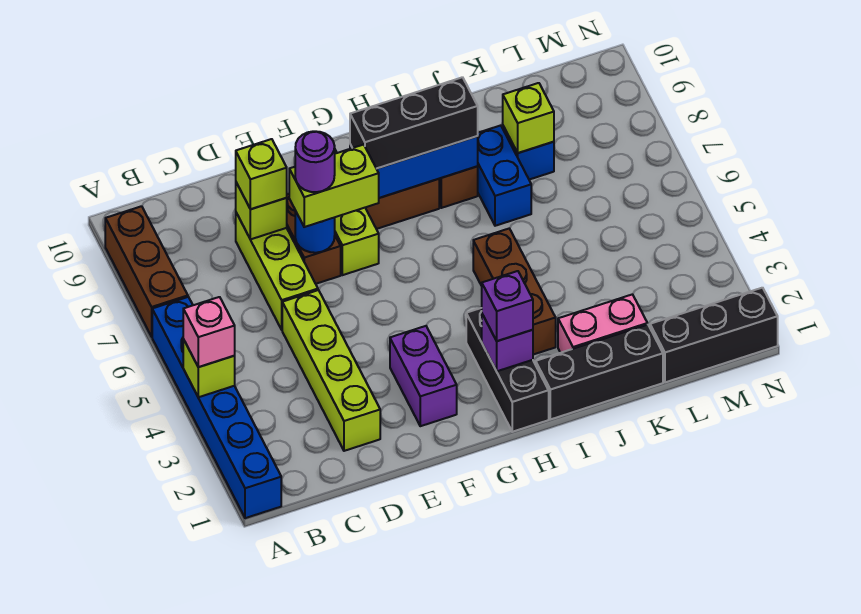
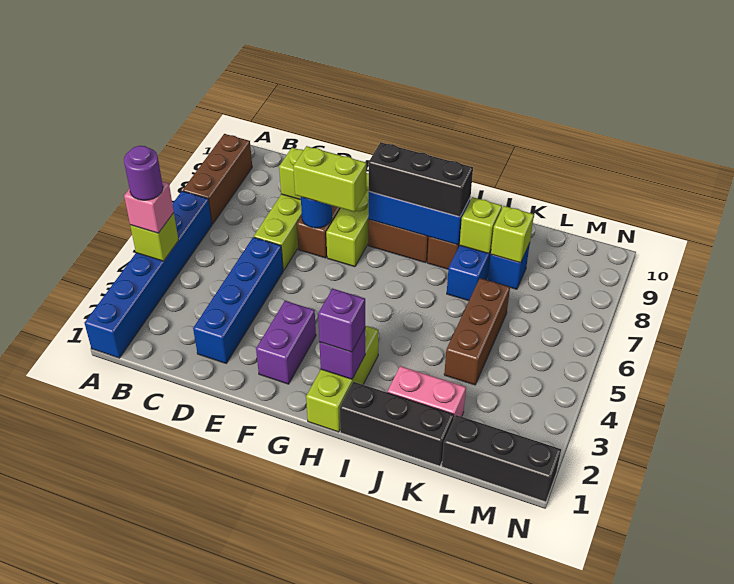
lime brick D2:D5 level 1 -> blue brick D2:D5 level 1
lime brick D8 level 3 -> lime brick J8 level 2
purple round brick E7 level 4 -> purple round brick A4 level 4
black brick H1:H3 level 1 -> lime brick H1:H3 level 1
brown brick I3:I5 level 1 -> brown brick K4:K6 level 1

